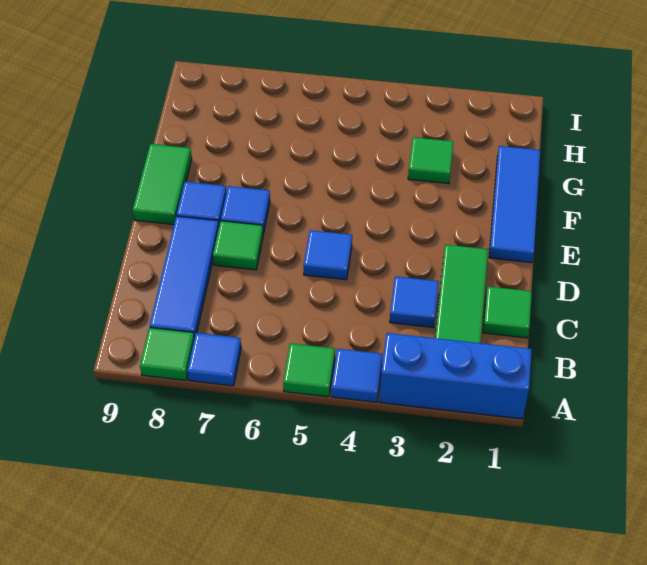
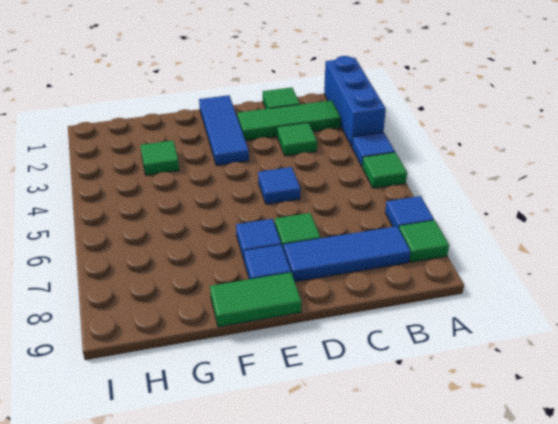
blue tile C3 level 1 -> green tile C3 level 1
blue tile E1:G1 level 1 -> blue tile E1:E3 level 1

